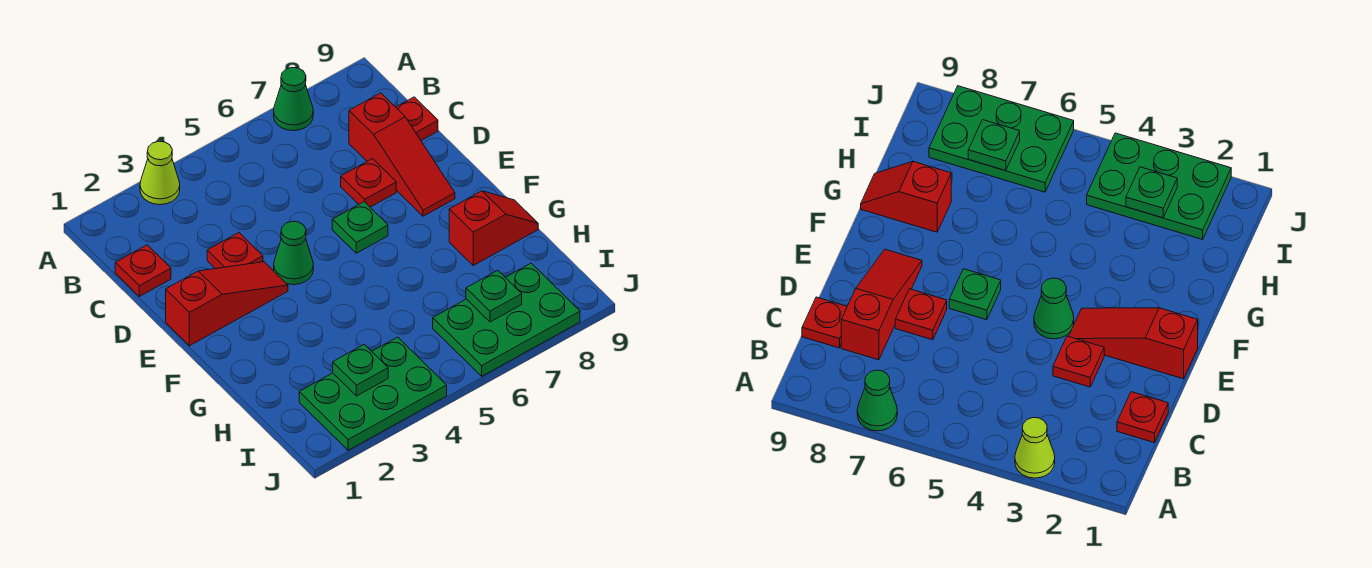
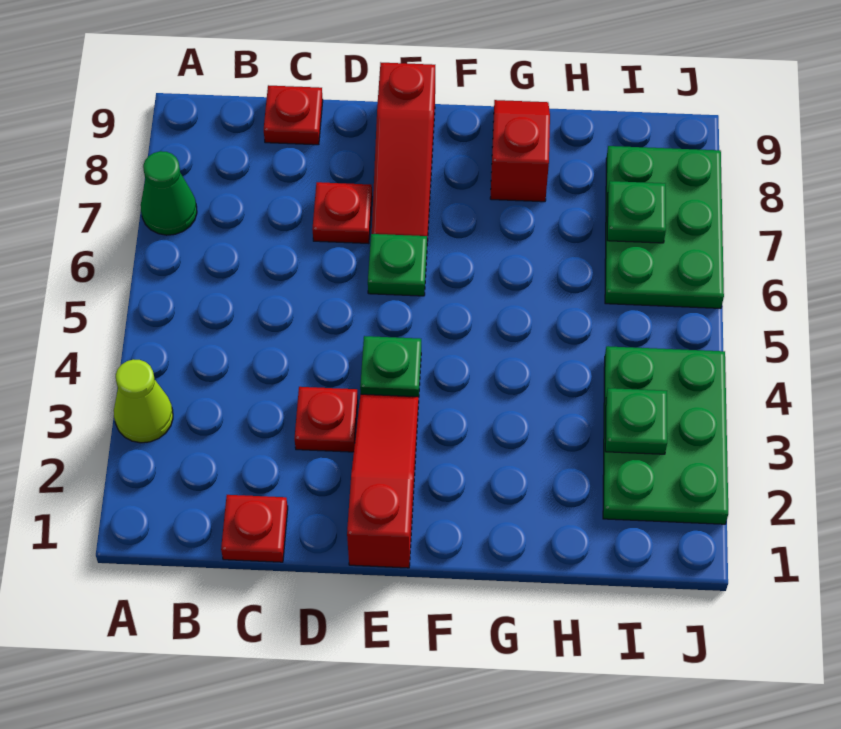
red slope C8:E8 level 1 top C -> red slope E7:E9 level 1 top 9
green cone E4 level 1 -> green plate E4 level 1

